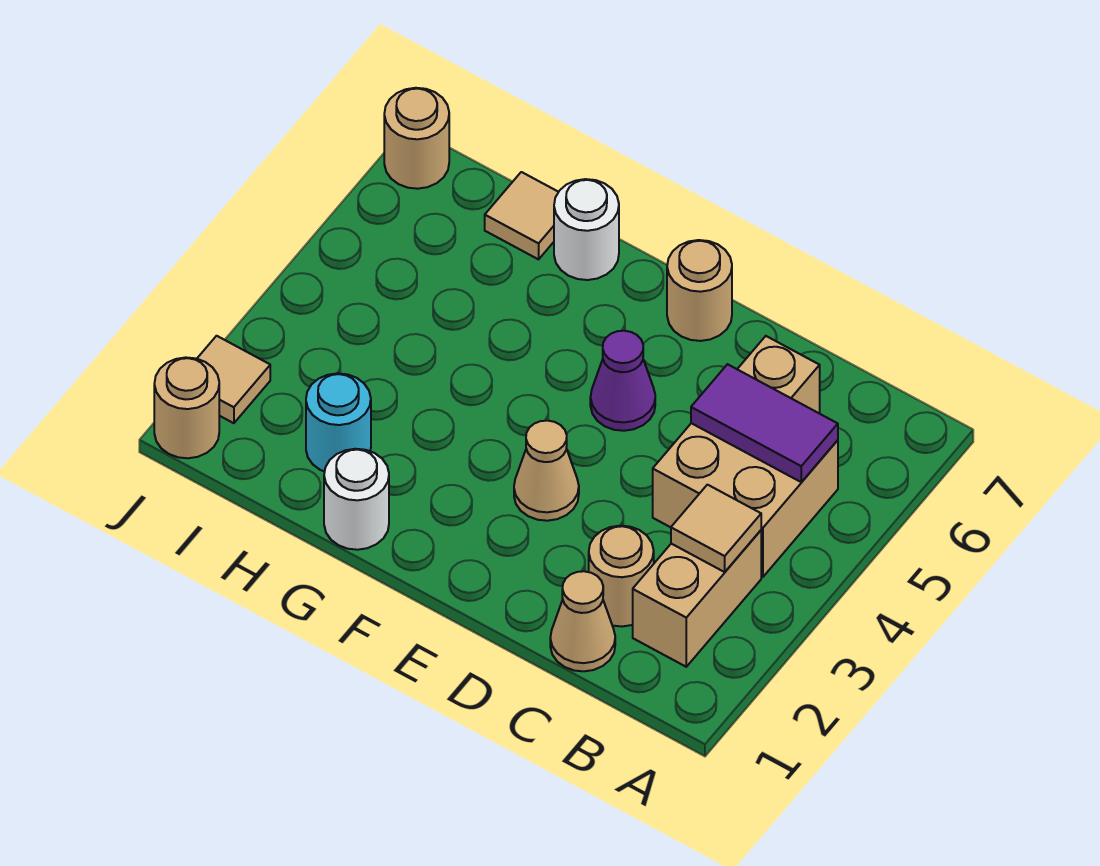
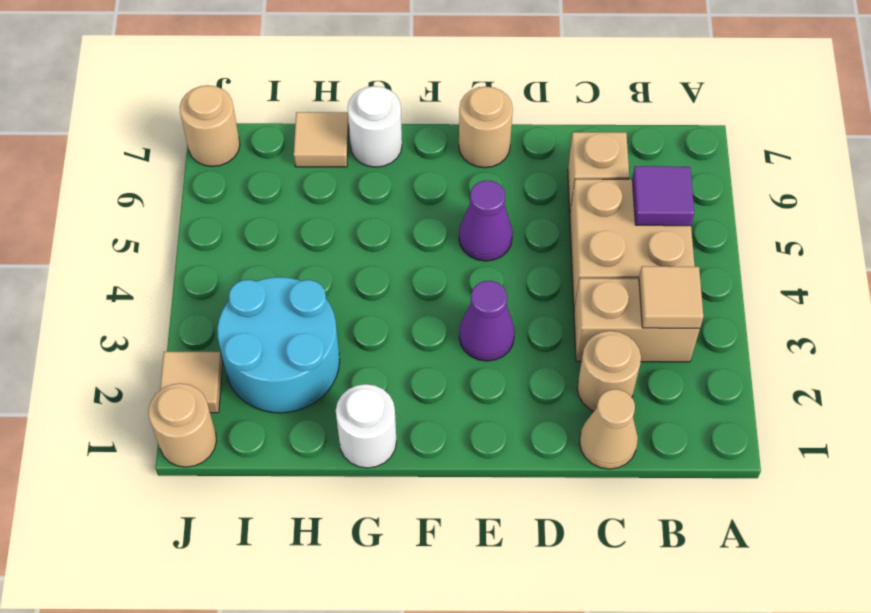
tan brick B2:B3 level 1 -> tan brick B3:C3 level 1
purple tile B5:C5 level 2 -> purple tile B5 level 2
tan cone E3 level 1 -> purple cone E3 level 1
cyan round brick H2 level 1 -> cyan round brick H2:I3 level 1

